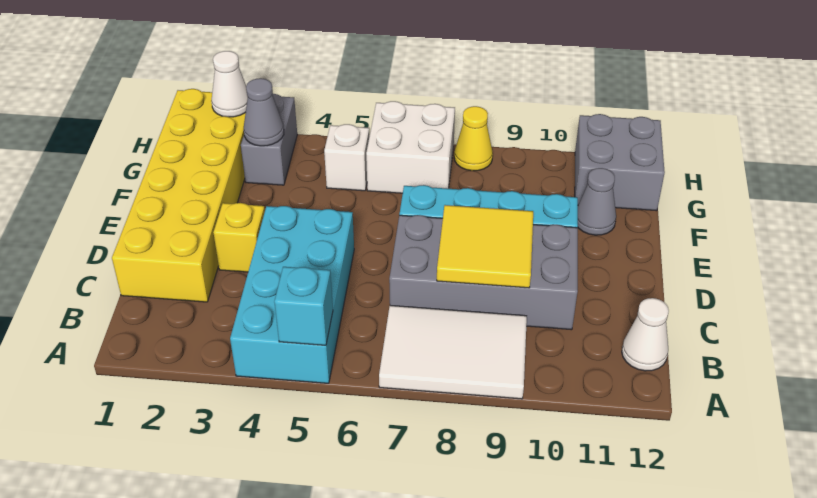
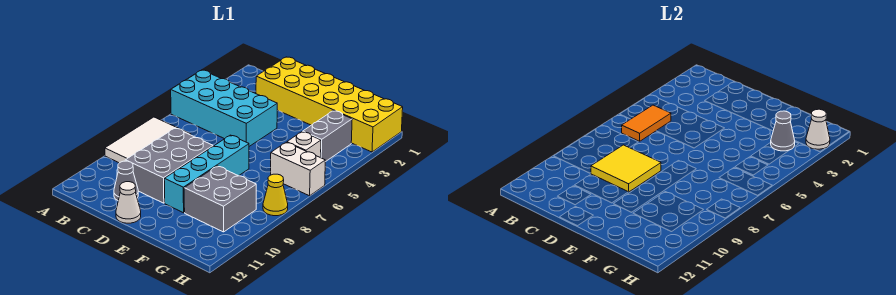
cyan brick A5 level 2 -> none
none -> orange tile B5:B6 level 2
white cone B12 level 1 -> white cone D12 level 1
grey brick C7:D10 level 1 -> grey brick C8:D10 level 1
yellow brick D3 level 1 -> none
grey cone F11 level 1 -> grey cone C11 level 1
grey brick G3:H3 level 1 -> grey brick G3:G4 level 1
white brick G6:H7 level 1 -> white brick G6:H6 level 1
grey brick G11:H12 level 1 -> grey brick F9:G10 level 1

